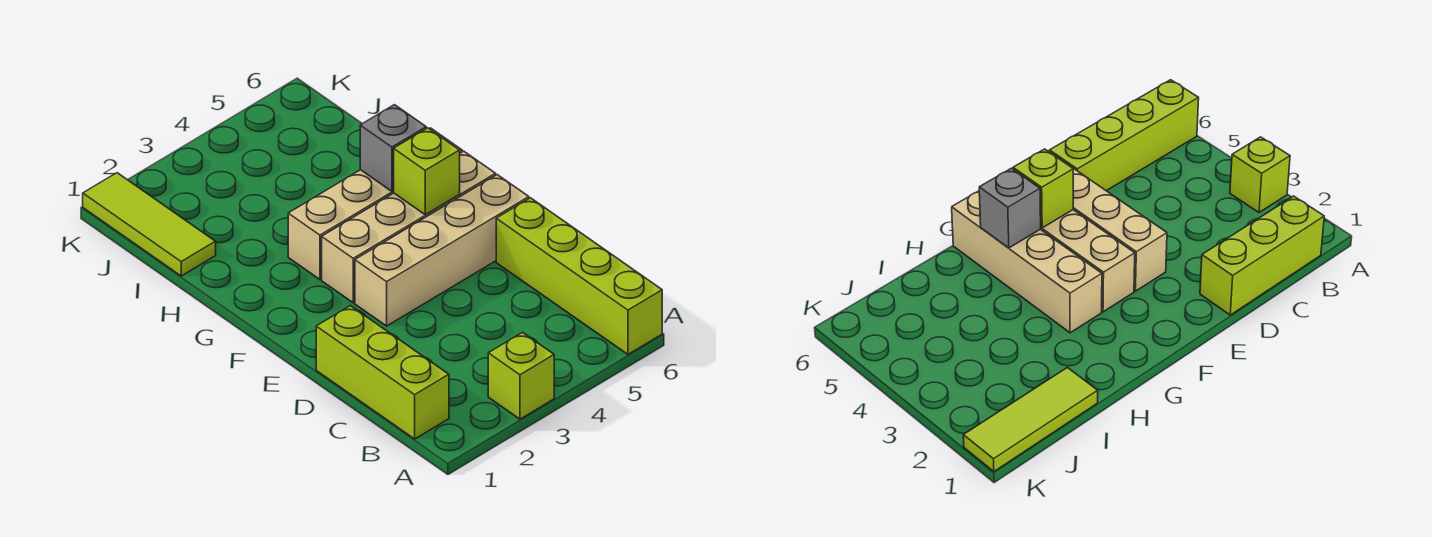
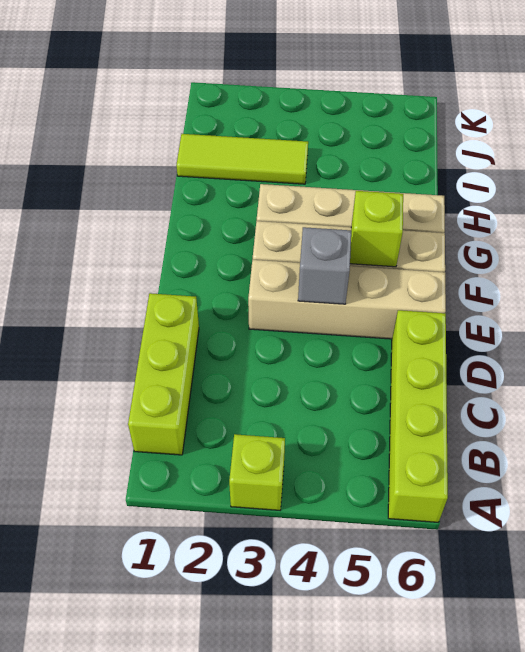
grey brick G5 level 2 -> grey brick E4 level 2
lime tile I1:K1 level 1 -> lime tile I1:I3 level 1

